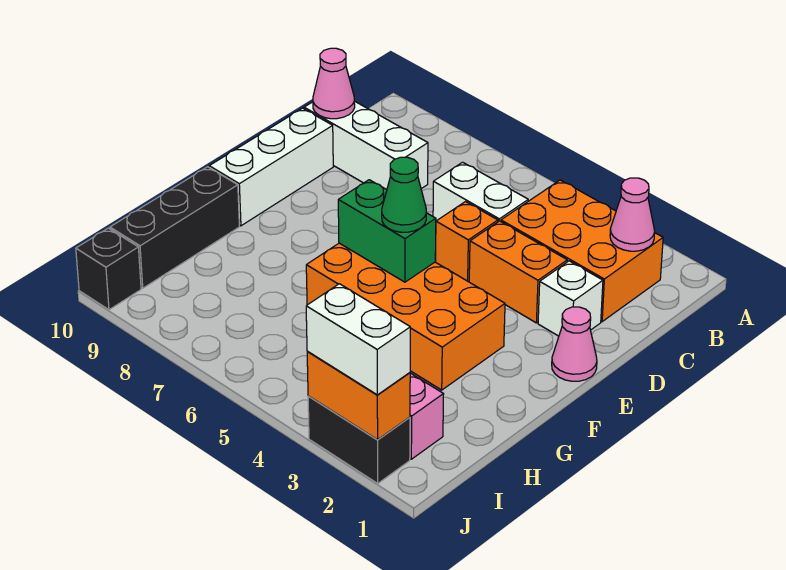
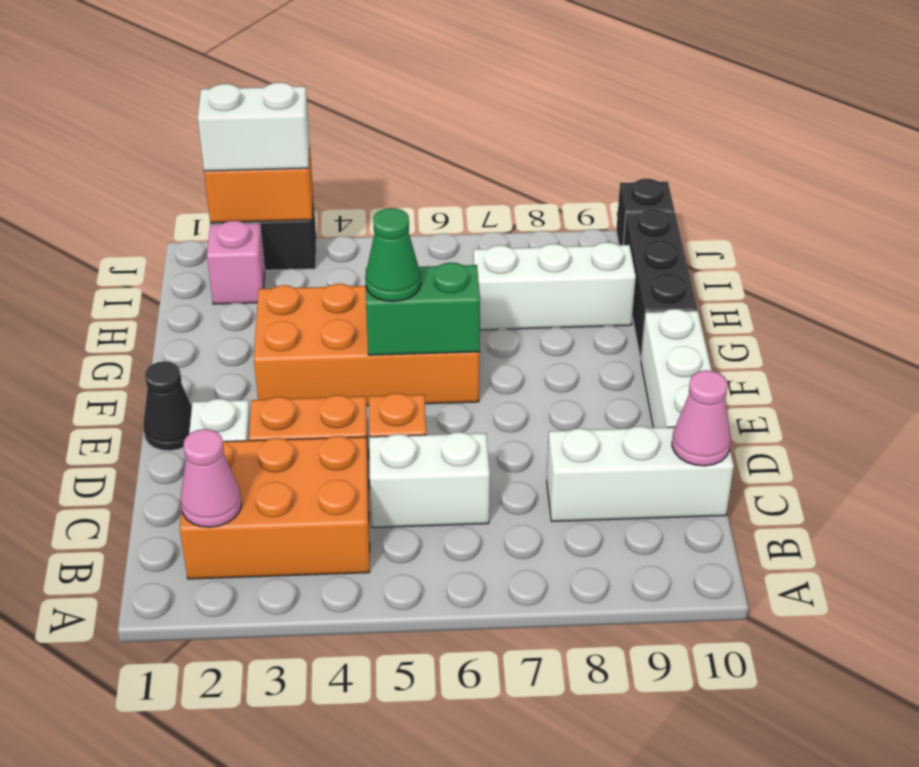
pink cone E1 level 1 -> black cone E1 level 1
none -> white brick H7:H9 level 1

